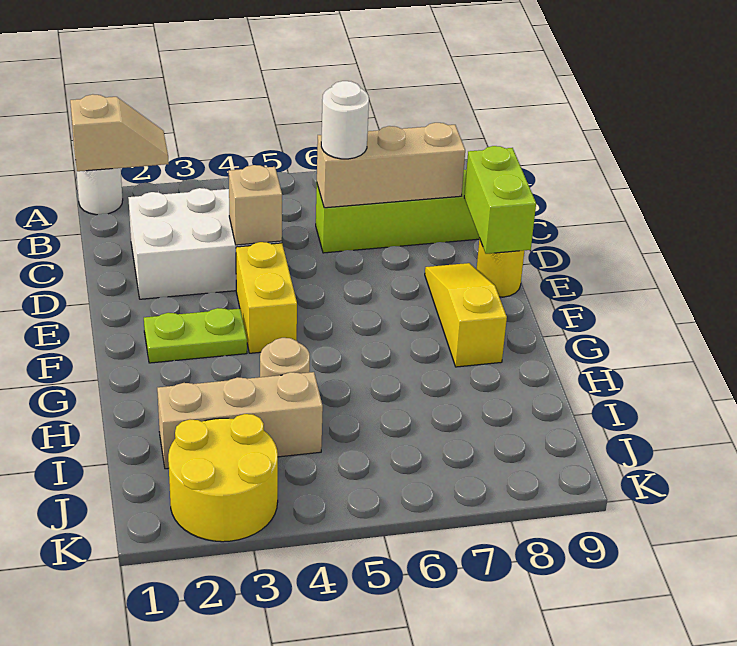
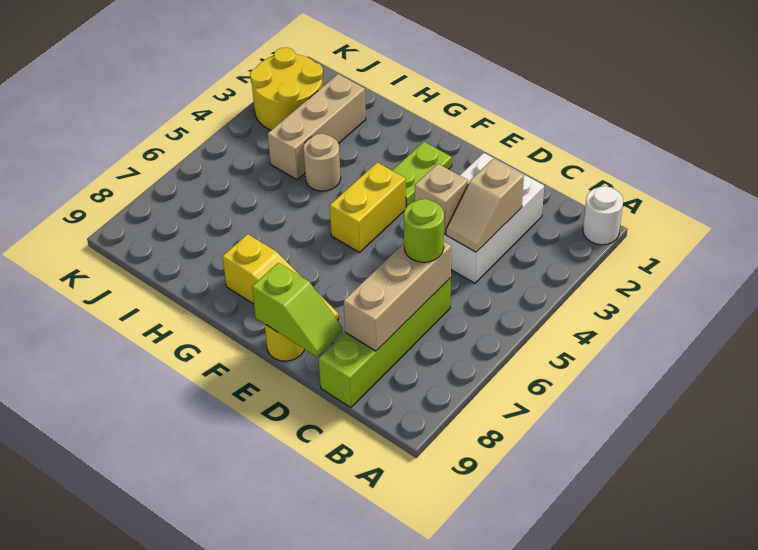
tan slope A1:A2 level 2 top 1 -> tan slope C3:C4 level 2 top 3
white round brick C6 level 3 -> lime round brick C6 level 3
lime brick D9:E9 level 2 -> lime slope D9:E9 level 2 top E
yellow brick E4:F4 level 1 -> yellow brick F4:F5 level 1

